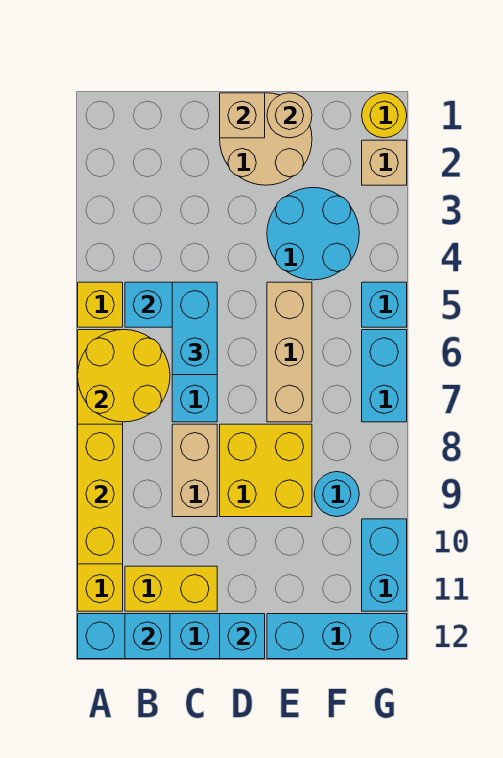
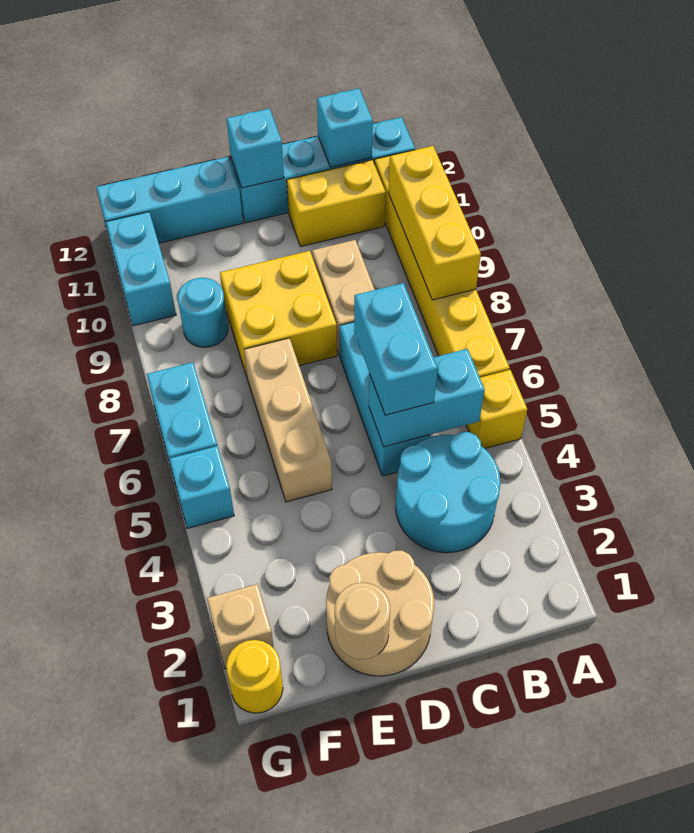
yellow round brick A6:B7 level 2 -> none
tan brick D1 level 2 -> none
cyan round brick E3:F4 level 1 -> cyan round brick B3:C4 level 1

